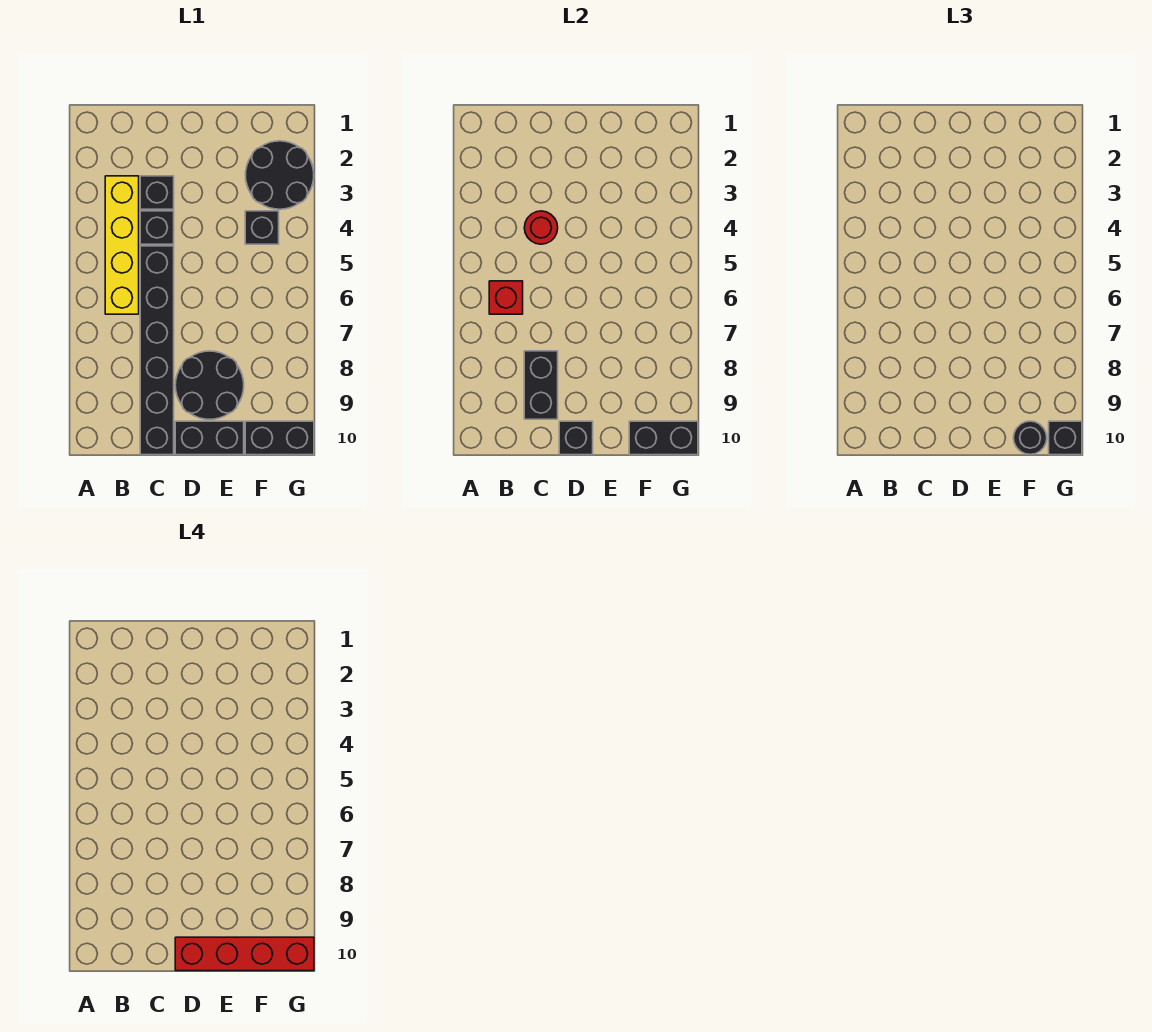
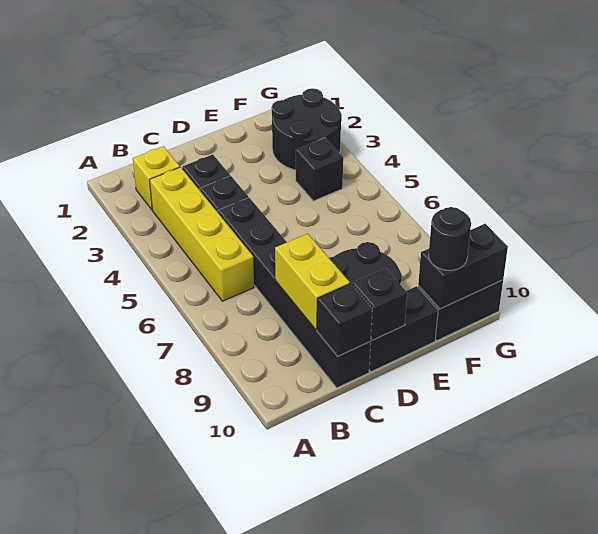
none -> yellow brick B2 level 1
red brick B6 level 2 -> none
red round brick C4 level 2 -> none
black brick C8:C9 level 2 -> yellow brick C8:C9 level 2
red brick D10:G10 level 4 -> none
black brick G10 level 3 -> black brick C10 level 2

